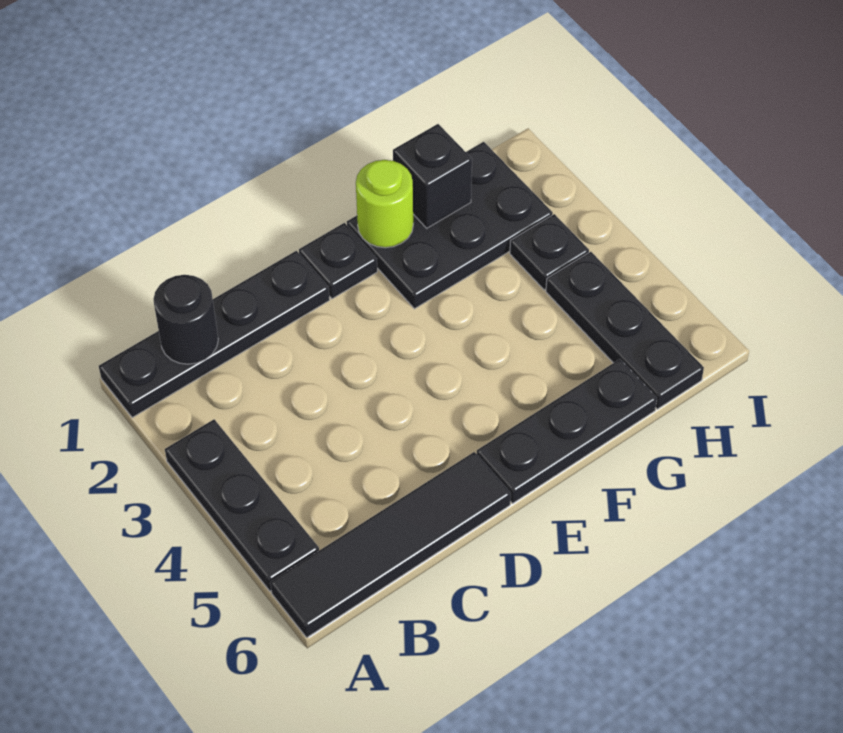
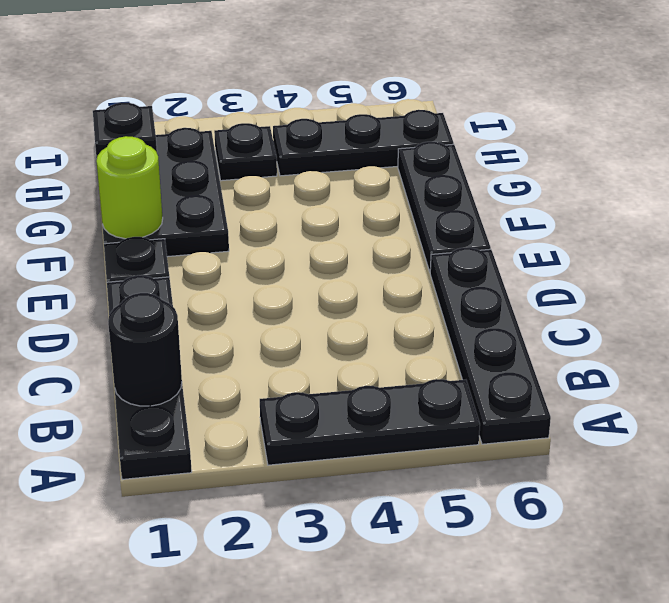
black tile A6:D6 level 1 -> black plate A6:D6 level 1

